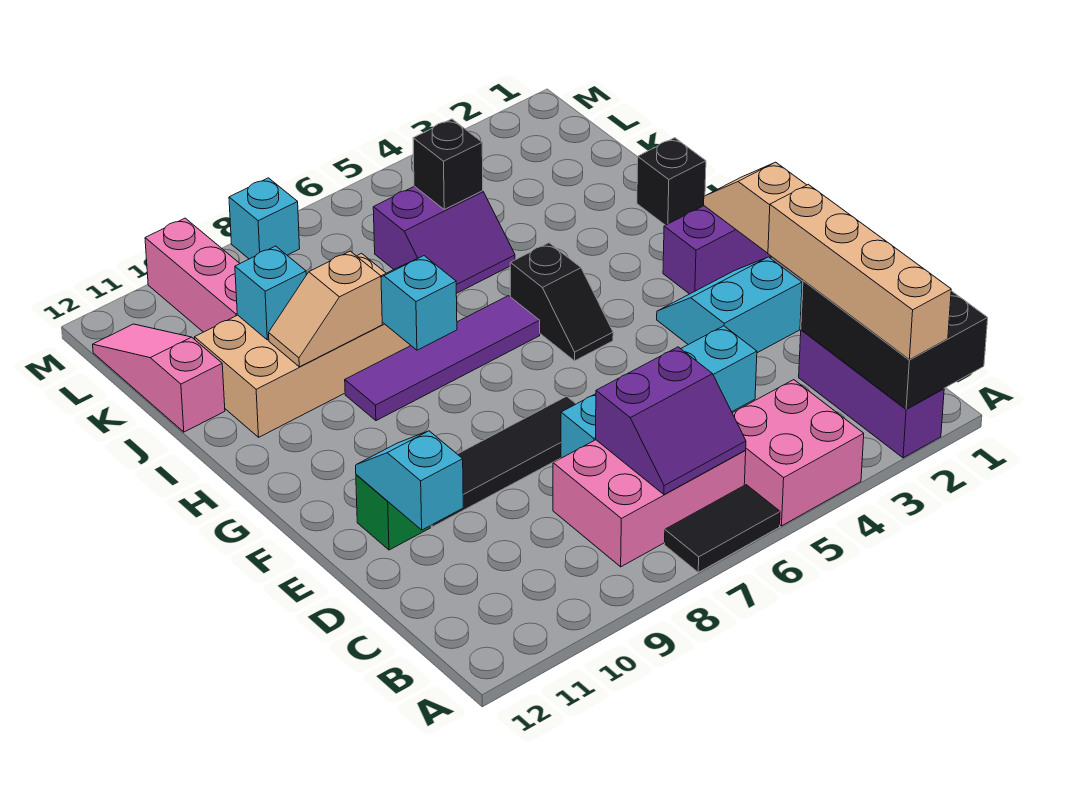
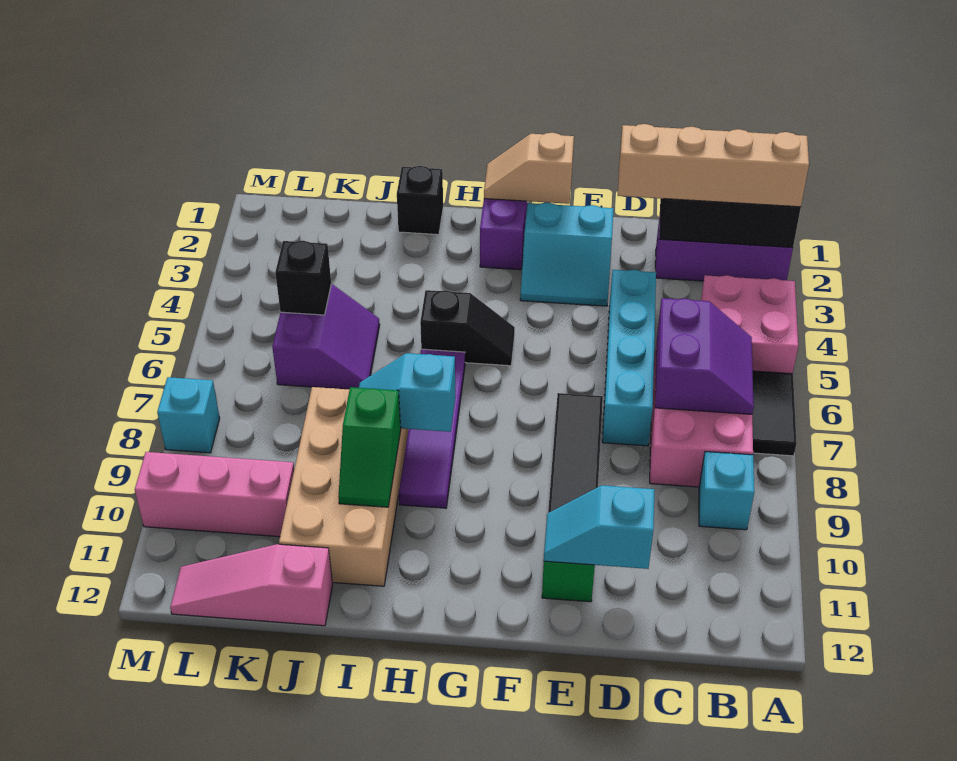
cyan slope E2:F3 level 1 top E -> cyan slope E2:F3 level 1 top 2
tan slope I9:I10 level 2 top 9 -> green slope I9:I10 level 2 top 9
cyan brick J10 level 2 -> cyan brick B9 level 1

